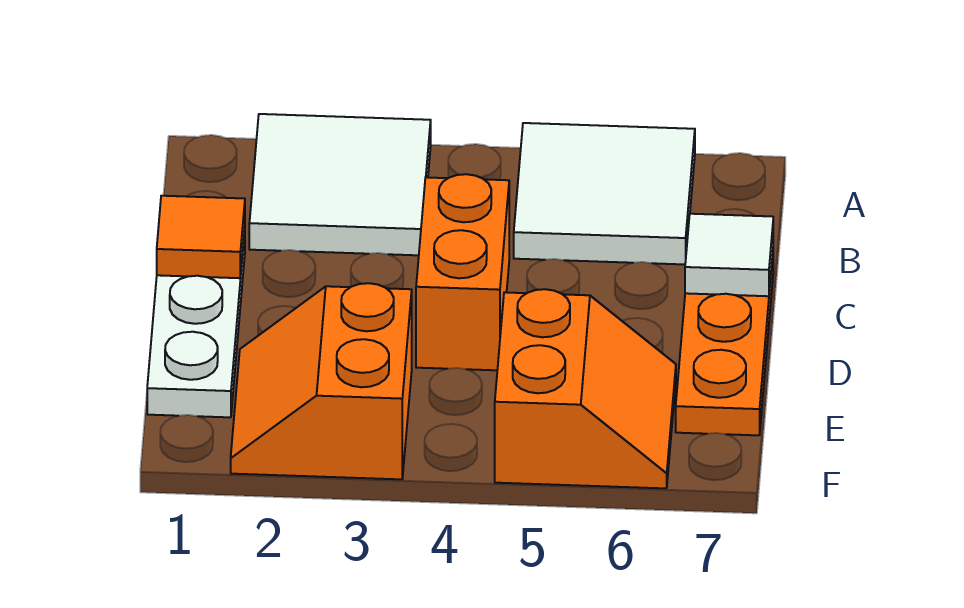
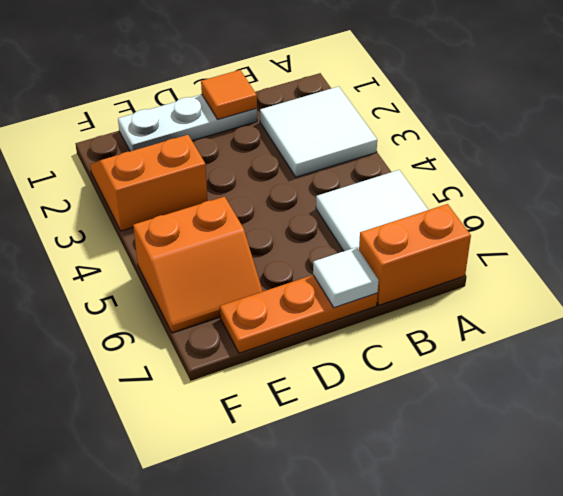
orange brick C4:D4 level 1 -> orange brick A7:B7 level 1

